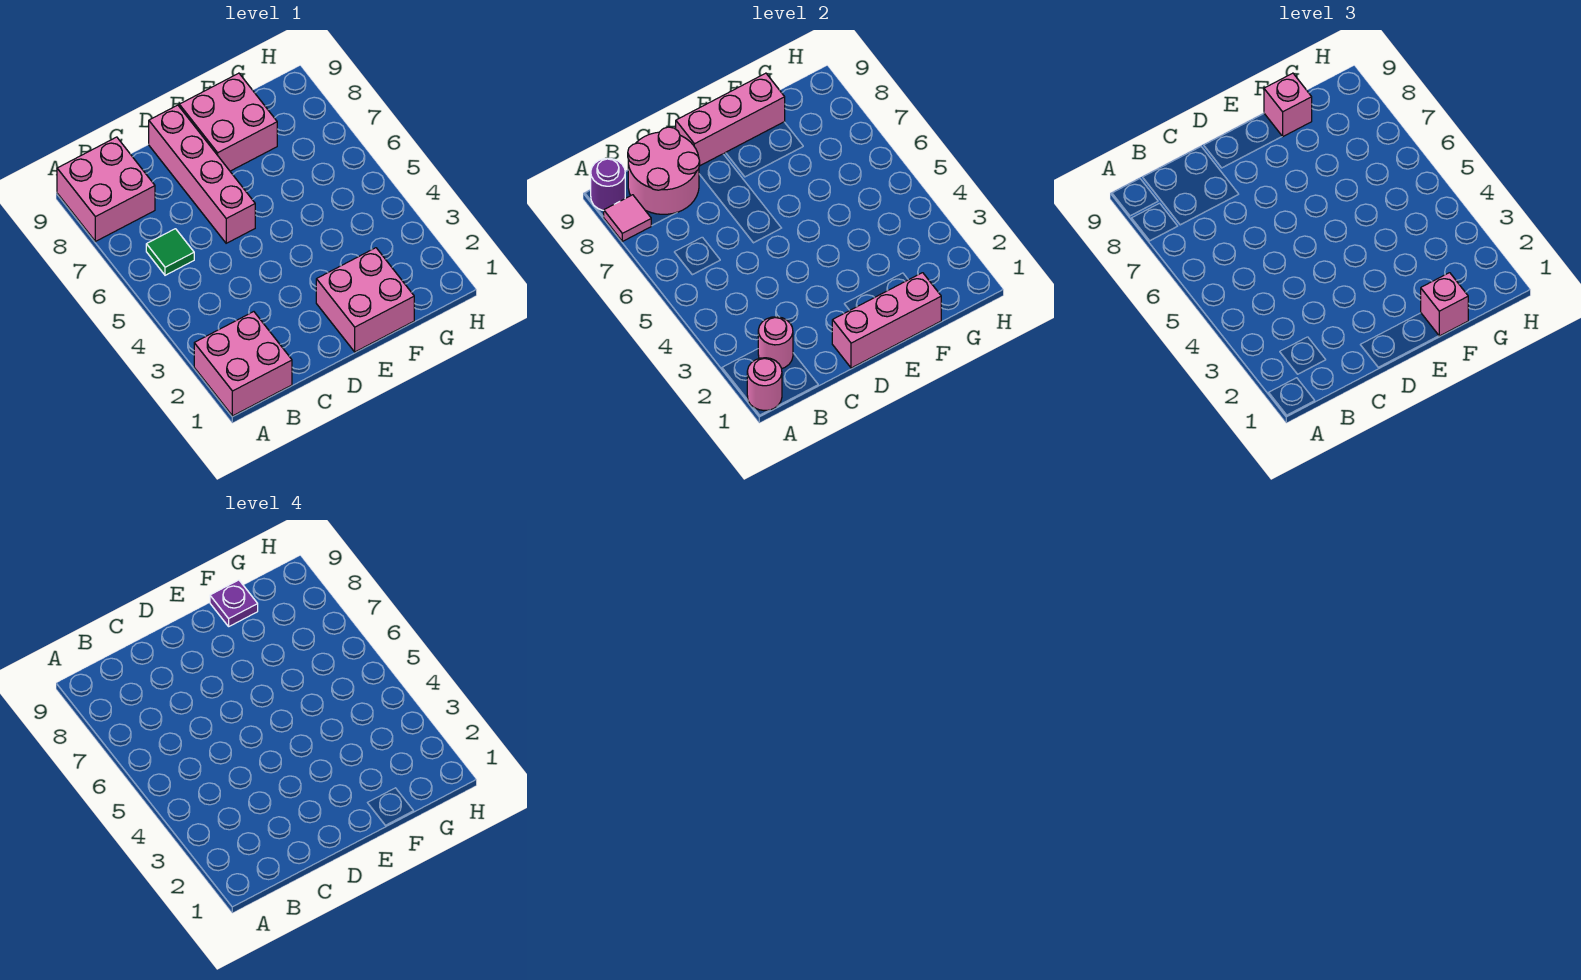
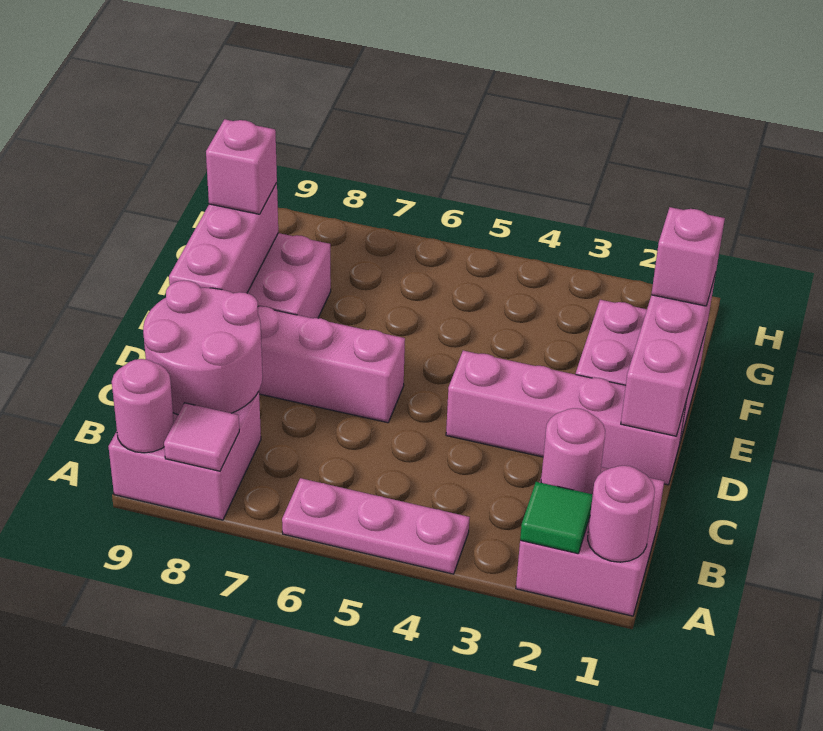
none -> pink plate A4:A6 level 1
purple round brick A9 level 2 -> pink round brick A9 level 2
green tile B6 level 1 -> green tile A2 level 2
none -> pink brick D1:D4 level 1
purple plate F9 level 4 -> none

